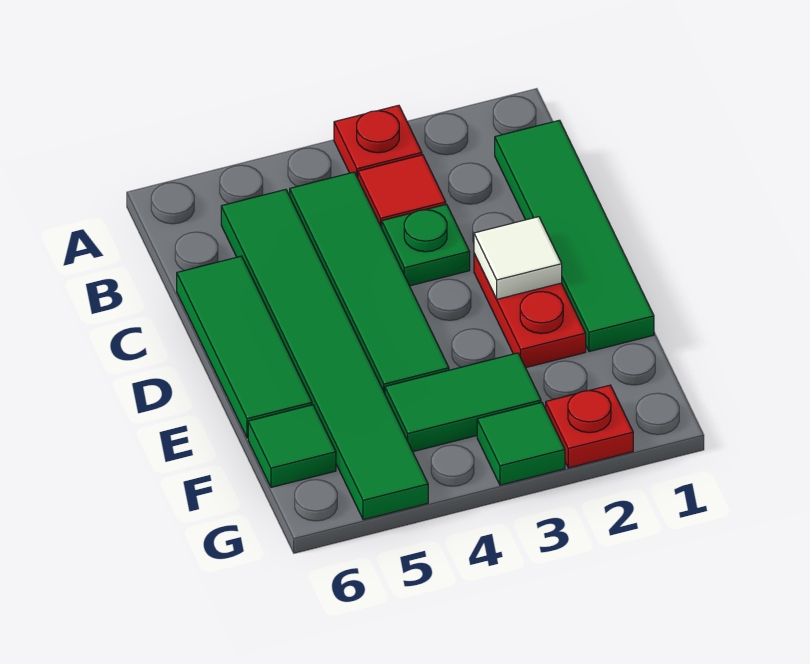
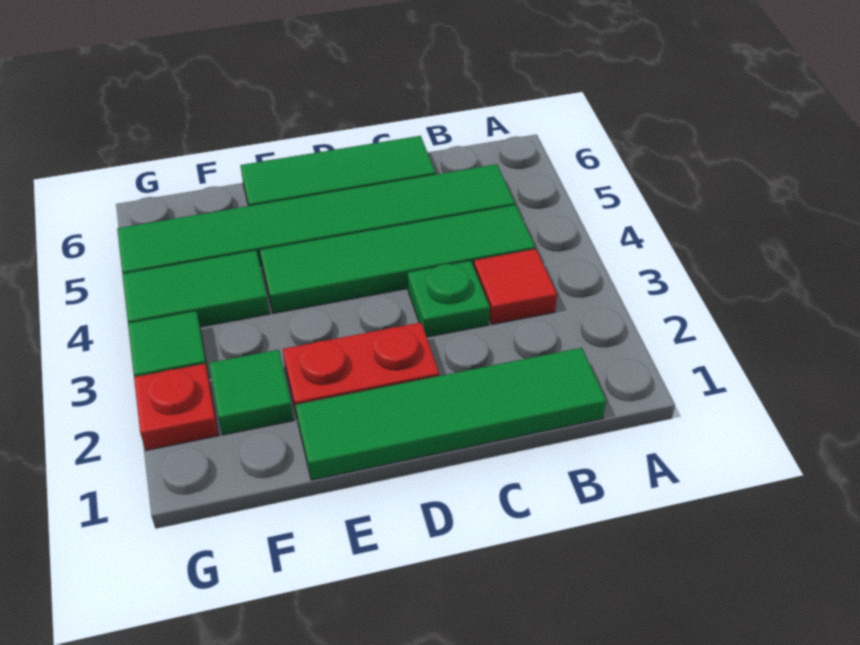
red plate A3 level 1 -> none
white tile D2 level 2 -> none
green tile F3:F4 level 1 -> green tile F4:G4 level 1
green tile F6 level 1 -> green tile F2 level 1

